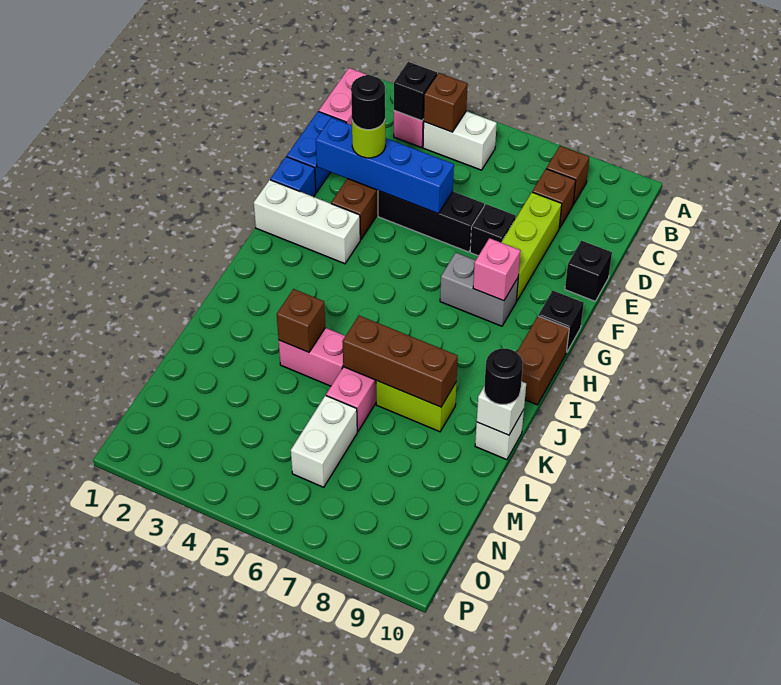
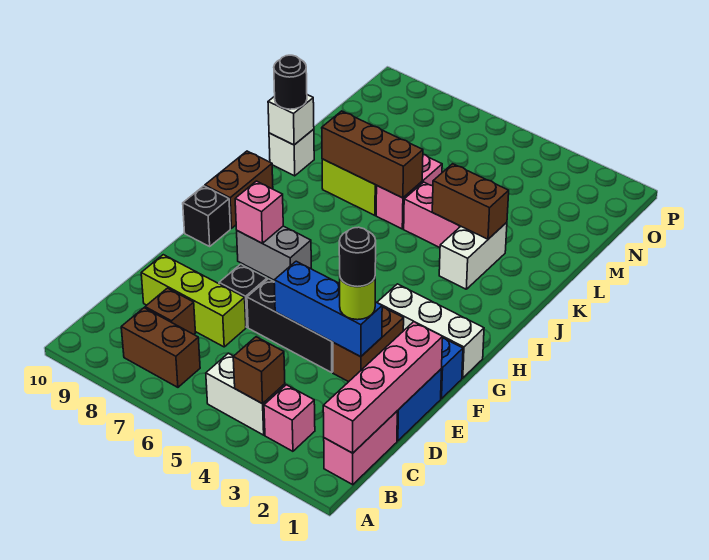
none -> pink brick B1:E1 level 2
black brick B3 level 2 -> none
brown brick B8 level 1 -> brown brick B7:B8 level 1
lime brick D8:F8 level 1 -> lime brick D7:D9 level 1
blue brick E2:E5 level 2 -> blue brick E3:E5 level 2
black brick E10 level 1 -> none
brown brick K4 level 2 -> brown brick K3:K4 level 2
white brick M6:N6 level 1 -> white brick J3:K3 level 1

